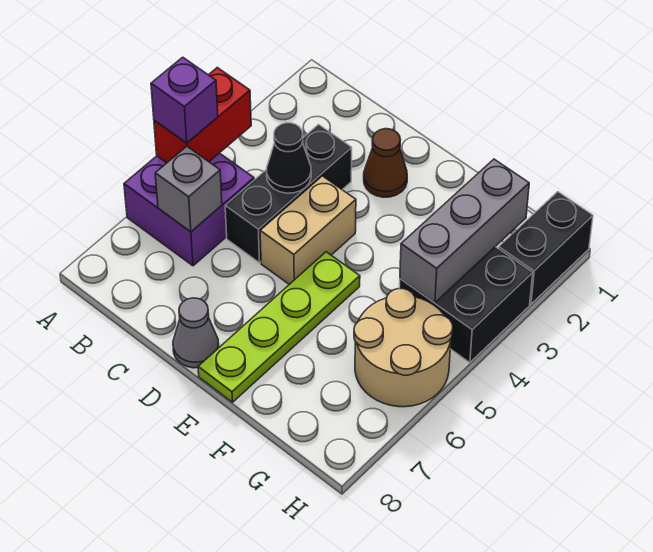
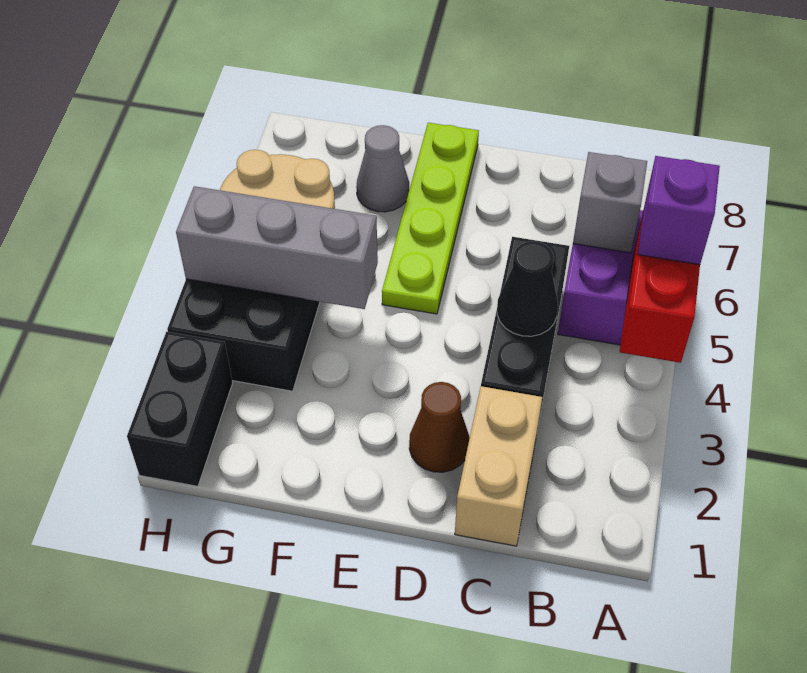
tan brick D4:D5 level 1 -> tan brick C1:C2 level 1
grey cone D8 level 1 -> grey cone F7 level 1
grey brick G2:G4 level 2 -> grey brick F4:H4 level 2

